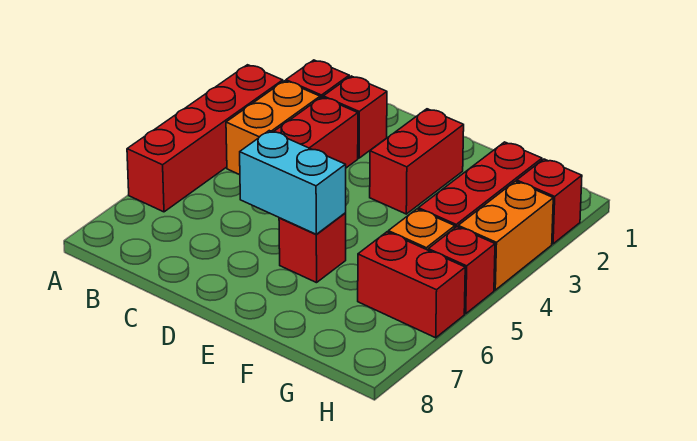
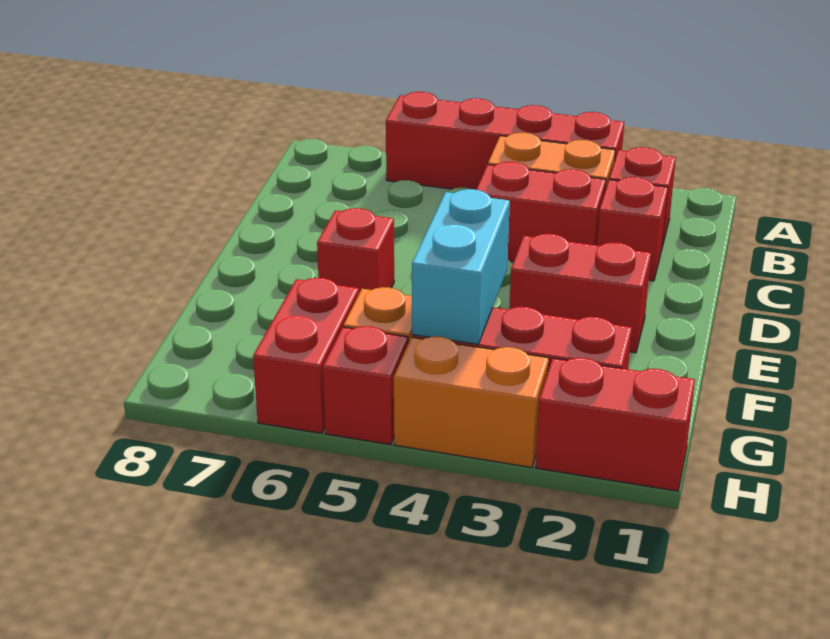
cyan brick D6:E6 level 2 -> cyan brick F4:G4 level 2
red brick H2 level 1 -> red brick H1:H2 level 1

